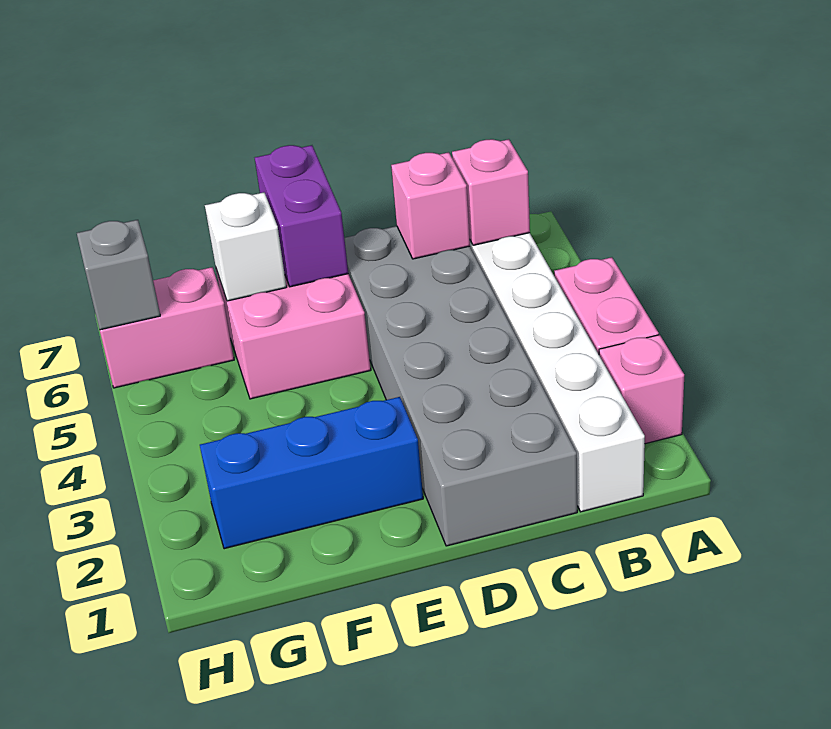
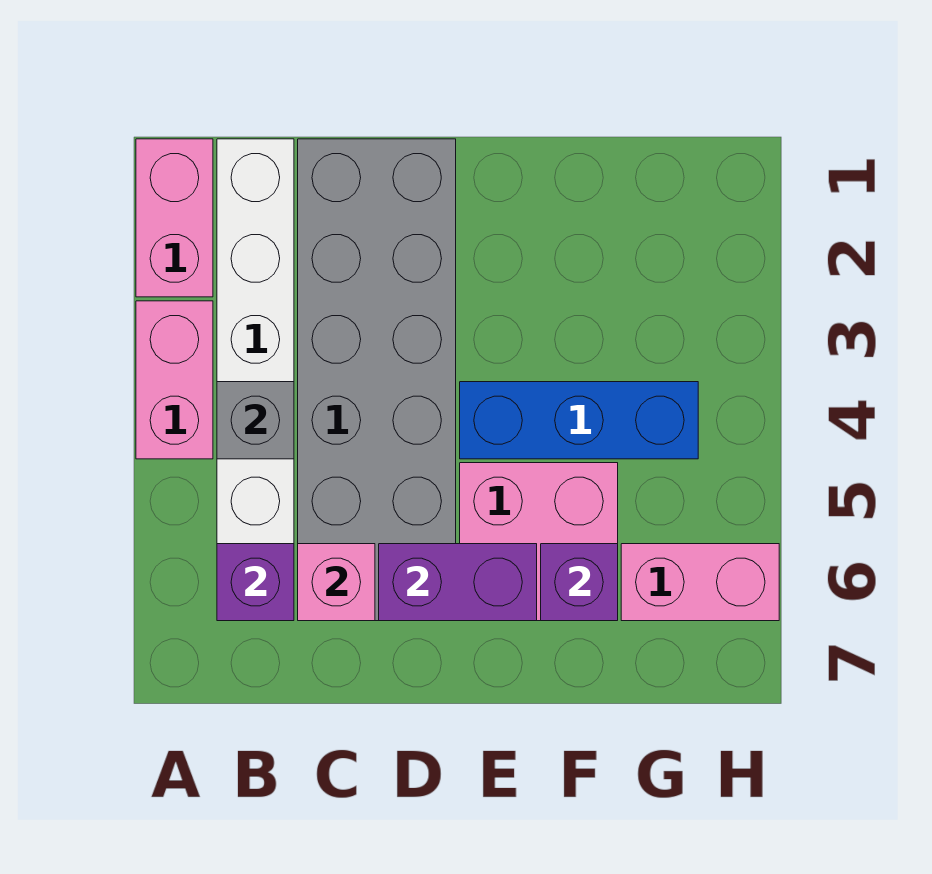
pink brick A2 level 1 -> pink brick A1:A2 level 1
pink brick B6 level 2 -> purple brick B6 level 2
blue brick E2:G2 level 1 -> blue brick E4:G4 level 1
purple brick E6:E7 level 2 -> purple brick D6:E6 level 2
white brick F6 level 2 -> purple brick F6 level 2
grey brick H6 level 2 -> grey brick B4 level 2

